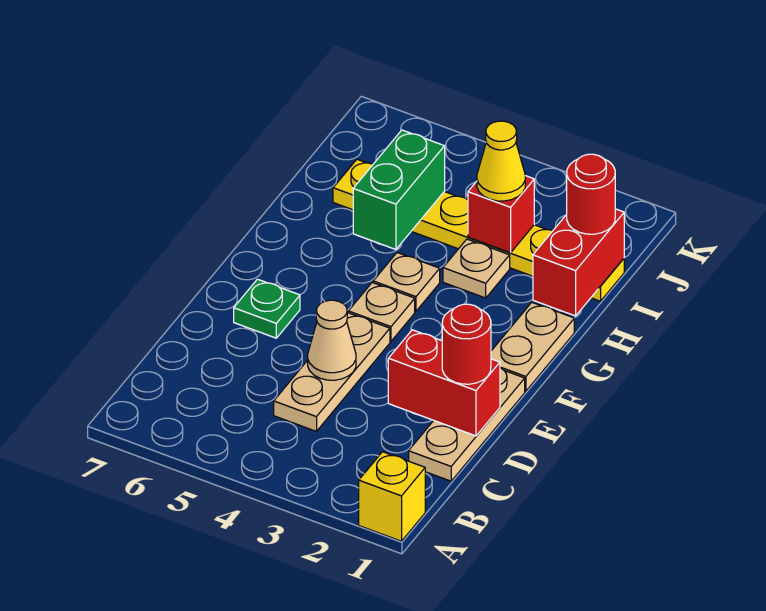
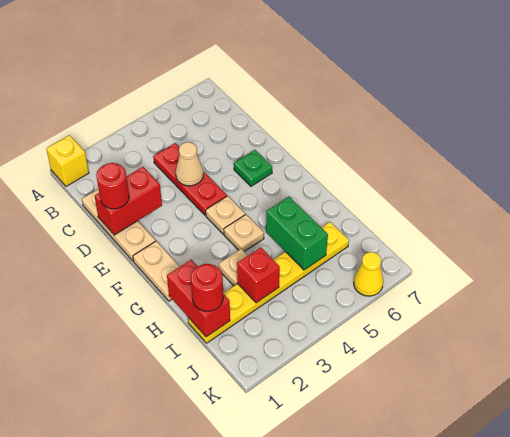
tan plate C4:E4 level 1 -> red plate C4:E4 level 1
yellow cone I3 level 3 -> yellow cone K6 level 1

